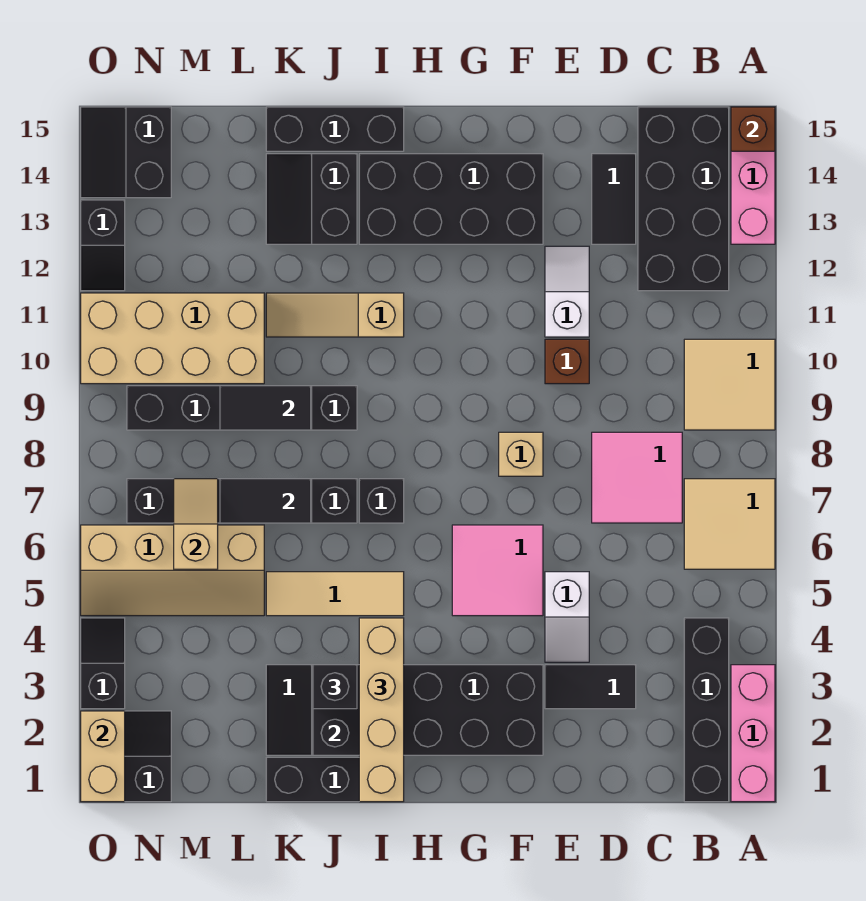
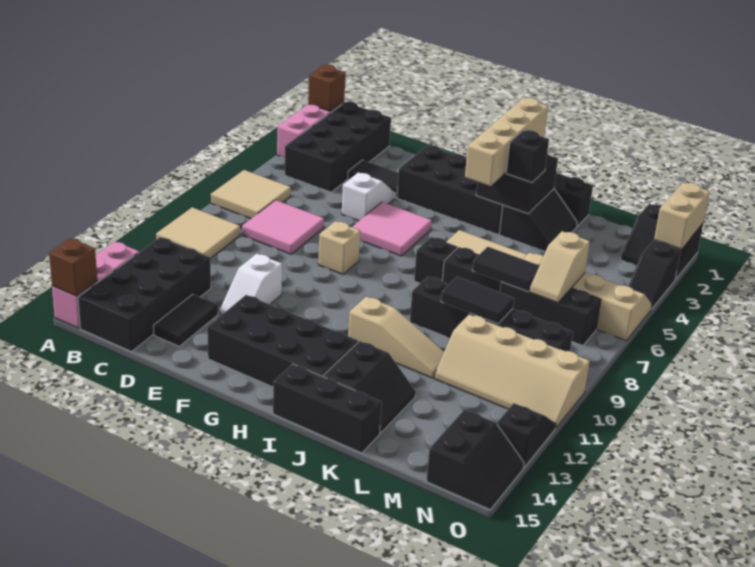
black brick B1:B4 level 1 -> black brick B1:C4 level 1
brown brick E10 level 1 -> brown brick A1 level 2
tan brick L10:O11 level 1 -> tan slope L10:O11 level 1 top 10

